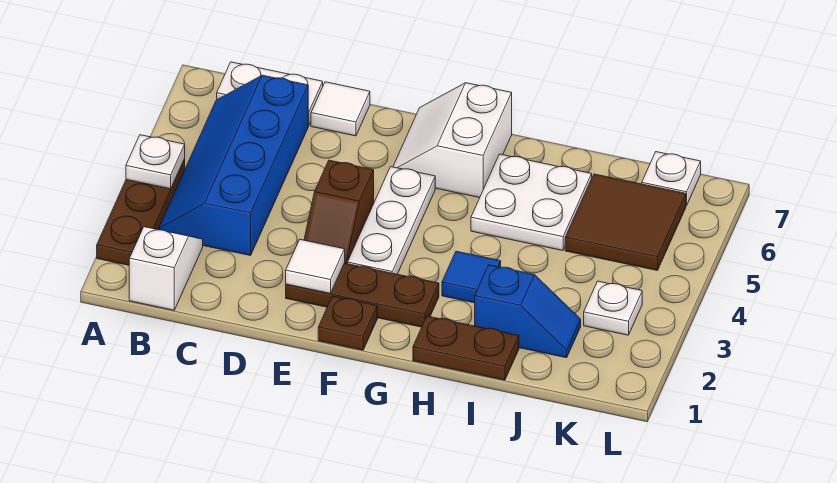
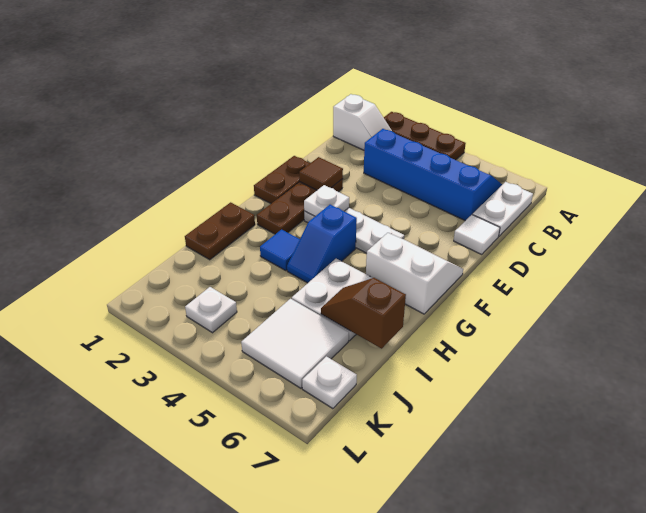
white plate A4 level 2 -> white plate F3 level 2
white tile E2 level 2 -> brown tile E2 level 2
brown slope E3:E4 level 1 top 4 -> brown slope I6:I7 level 2 top 7
brown plate F1 level 1 -> brown plate E1:F1 level 1
blue slope I2:J2 level 1 top I -> blue slope G4:H4 level 1 top G
brown tile J5:K6 level 1 -> white tile J5:K6 level 1

